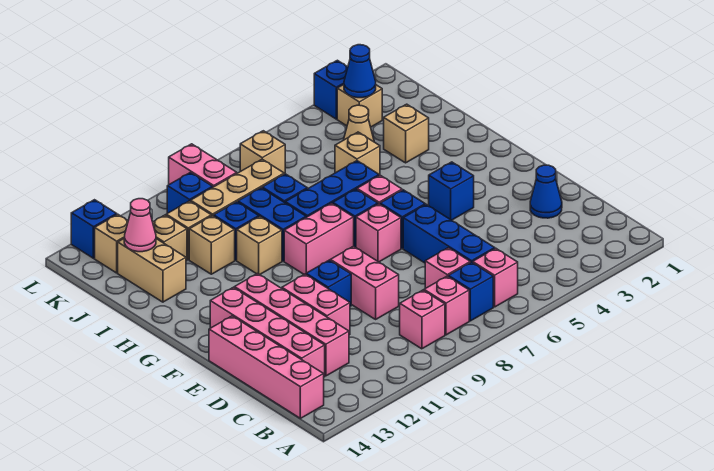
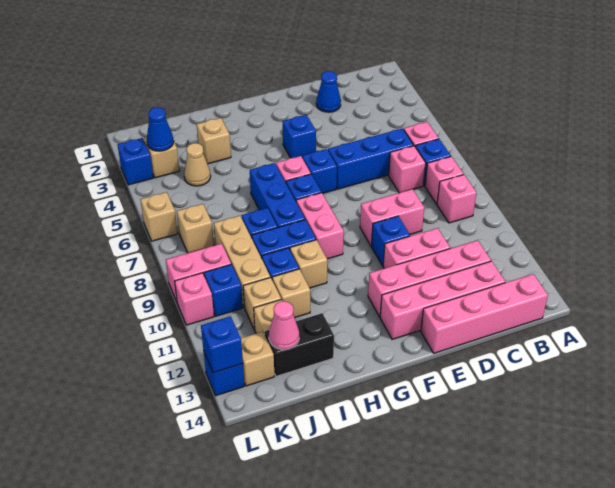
pink brick F7 level 1 -> pink brick L10 level 1
tan brick I5 level 1 -> tan brick L6 level 1
tan brick I13:J13 level 1 -> black brick I13:J13 level 1
none -> blue brick L13 level 2

